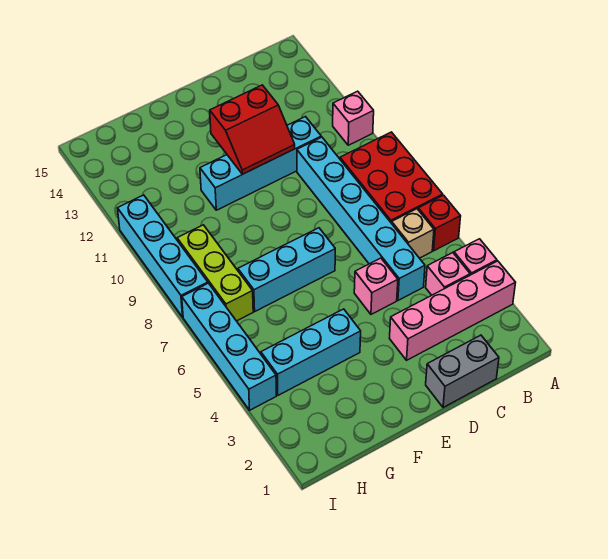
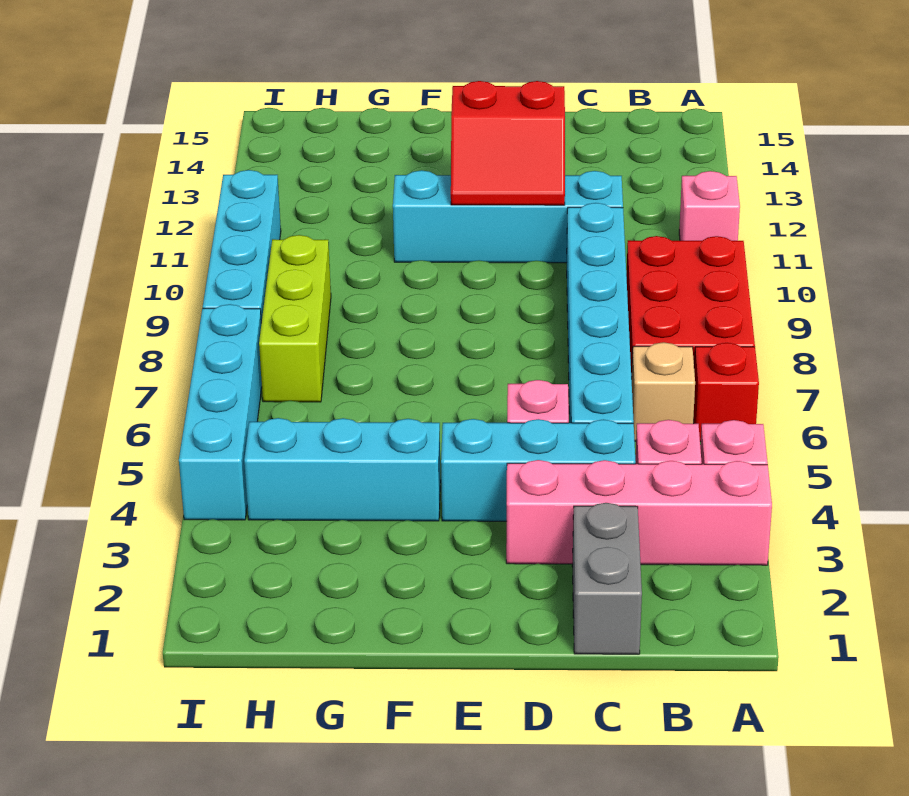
grey brick C1:D1 level 1 -> grey brick C1:C2 level 1
cyan brick E7:G7 level 1 -> cyan brick C4:E4 level 1

